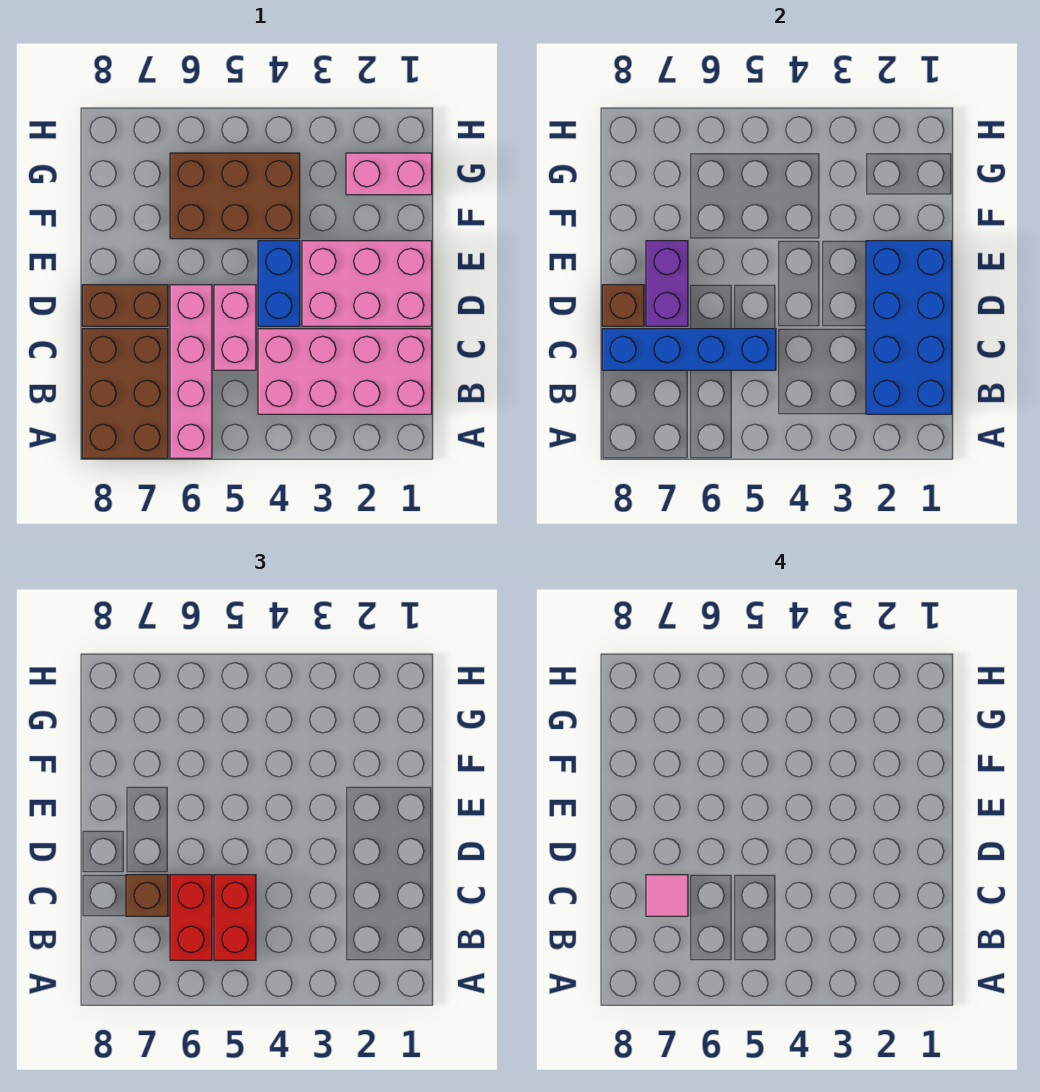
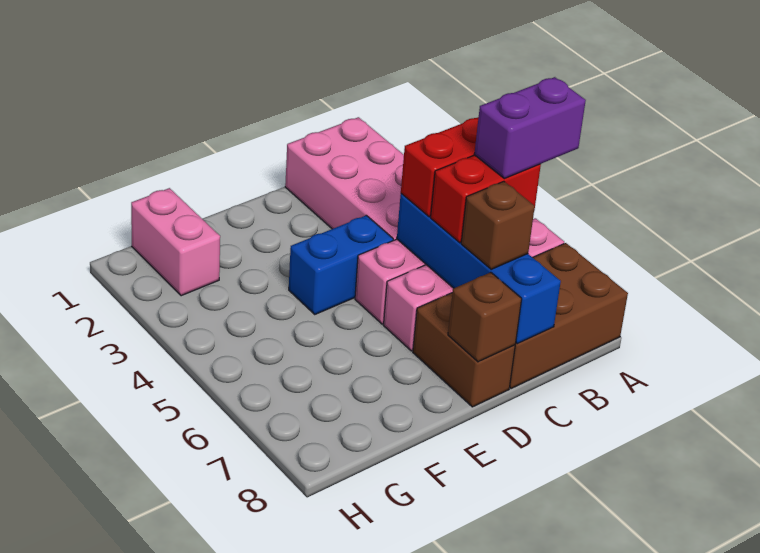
blue brick B1:E2 level 2 -> none
pink tile C7 level 4 -> none
pink brick D1:E3 level 1 -> none
purple brick D7:E7 level 2 -> purple brick A6:B6 level 4
brown brick F4:G6 level 1 -> none

